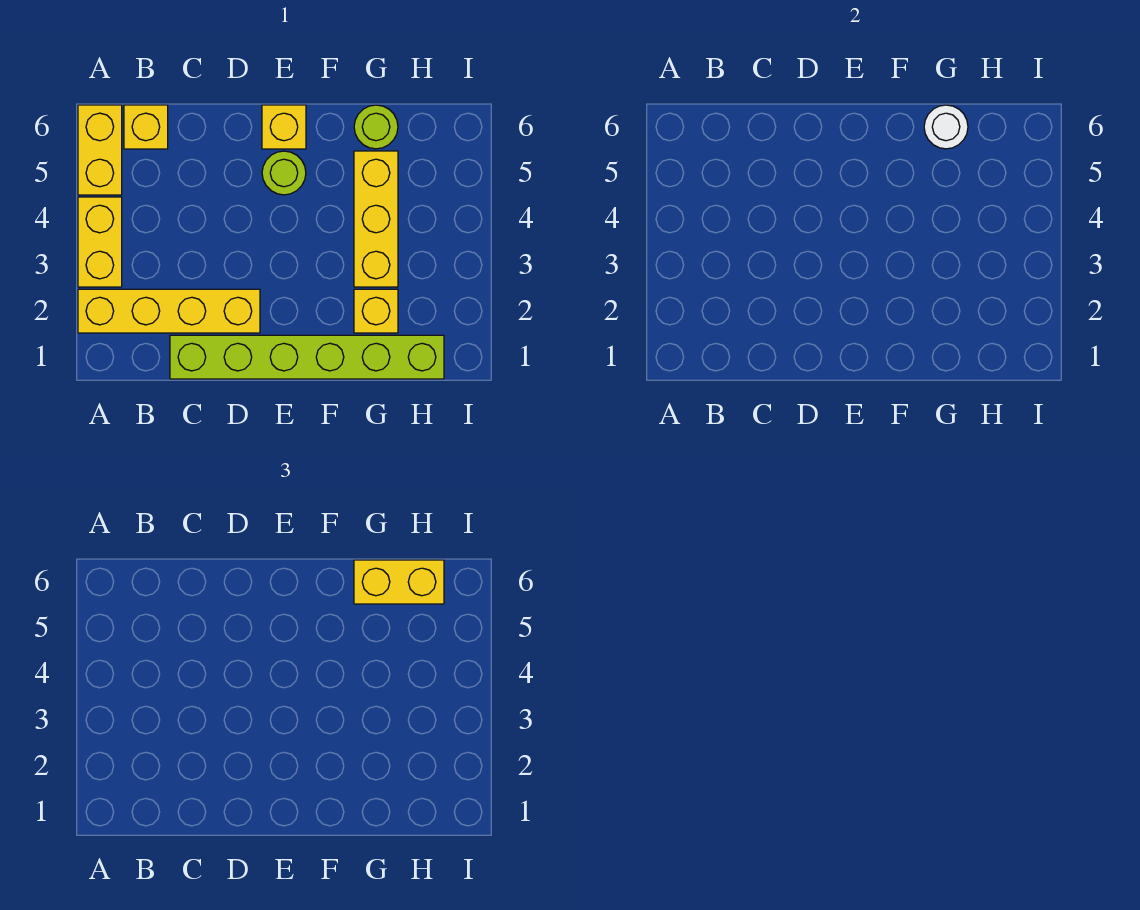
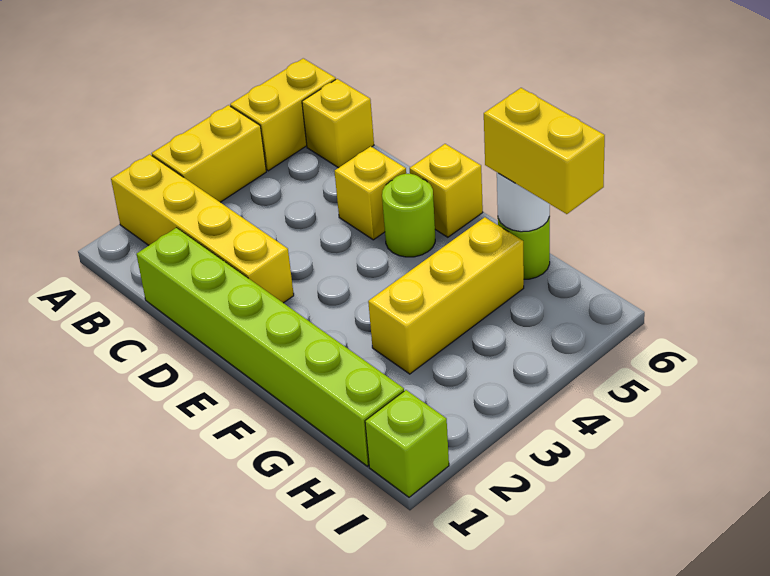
yellow brick G2 level 1 -> yellow brick D5 level 1
none -> lime brick I1 level 1

